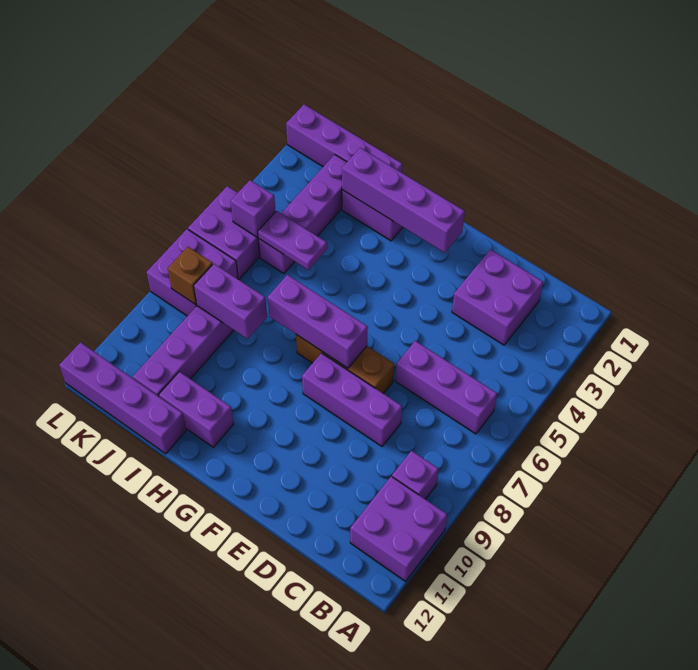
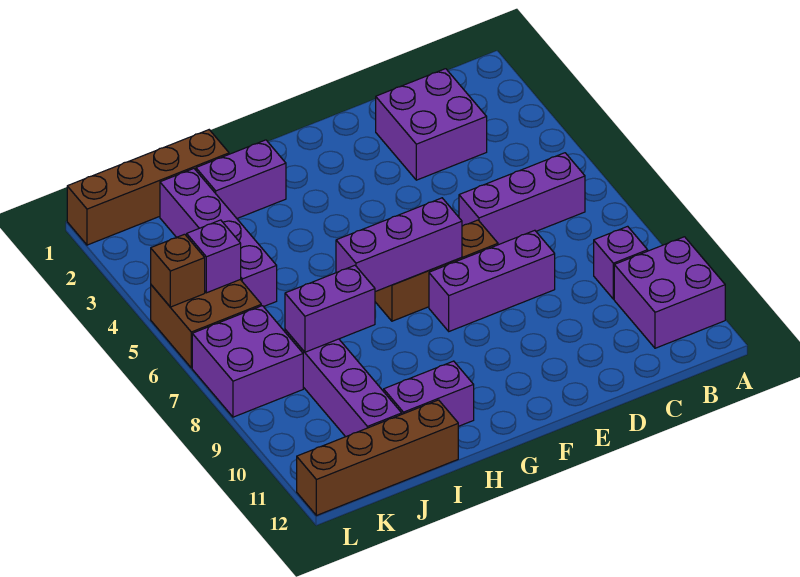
purple brick F2:I2 level 2 -> none
purple brick I1:L1 level 1 -> brown brick I1:L1 level 1
purple plate I5:J5 level 2 -> none
purple brick I12:L12 level 1 -> brown brick I12:L12 level 1
purple brick K5:L6 level 1 -> brown brick K5:L6 level 1
brown brick K8 level 2 -> brown brick L5 level 2

